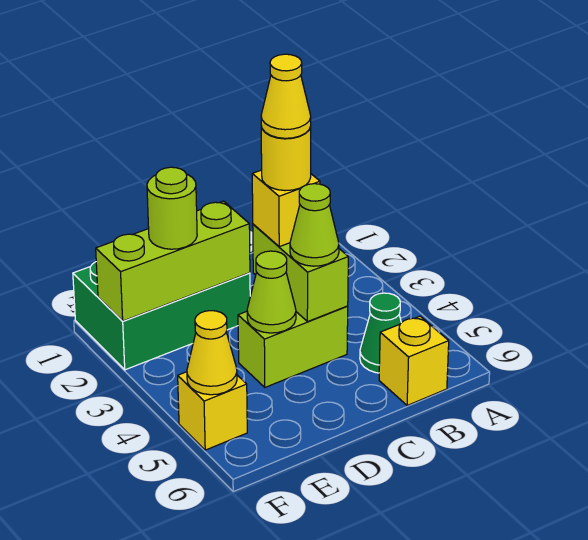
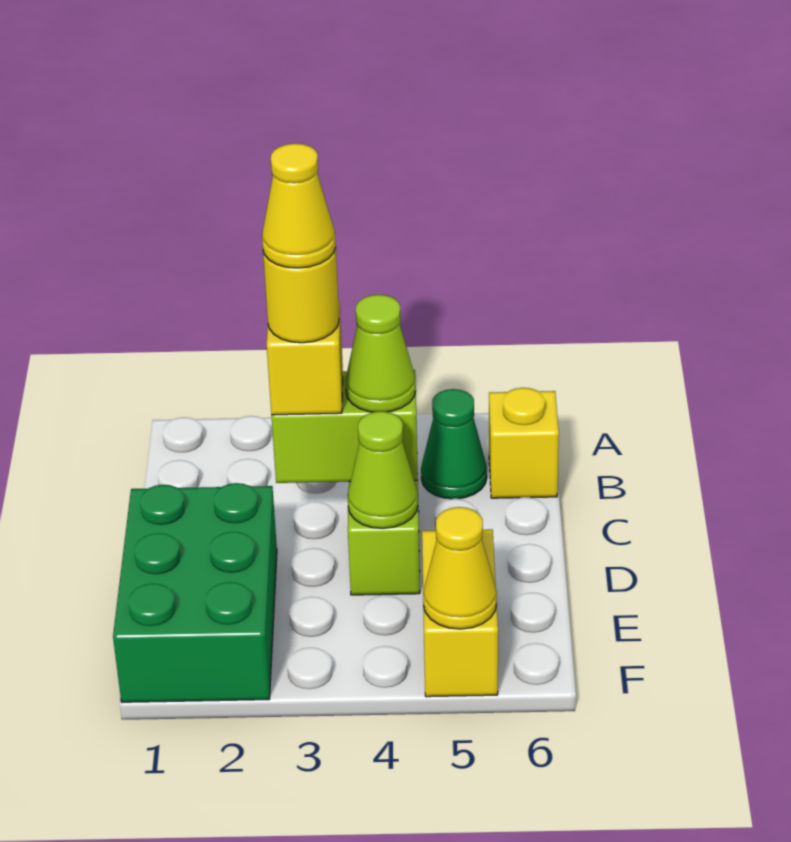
lime brick D2:F2 level 2 -> none
lime round brick E2 level 3 -> none
yellow brick F5 level 1 -> yellow brick E5:F5 level 1

